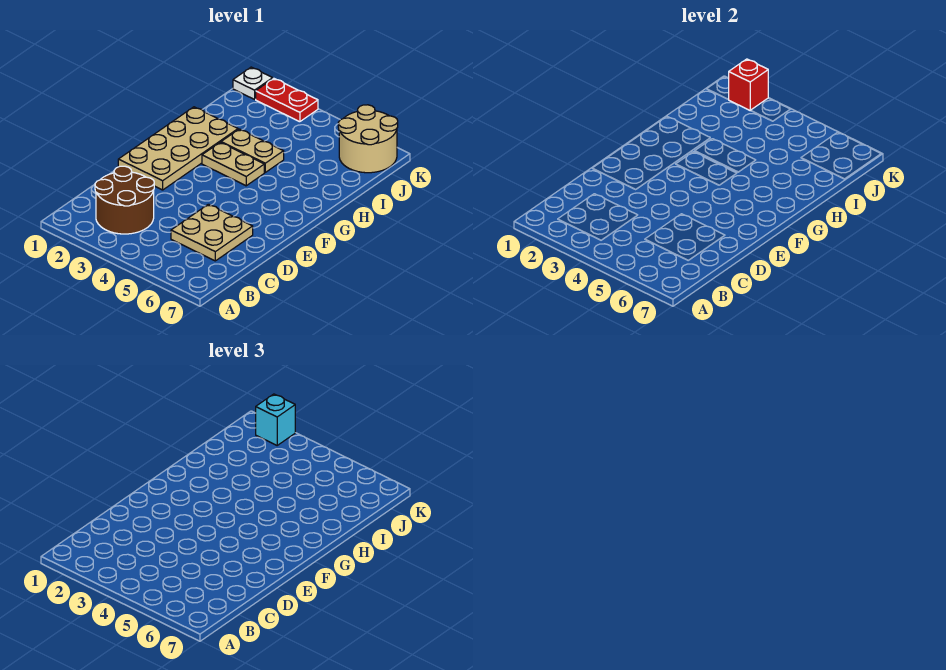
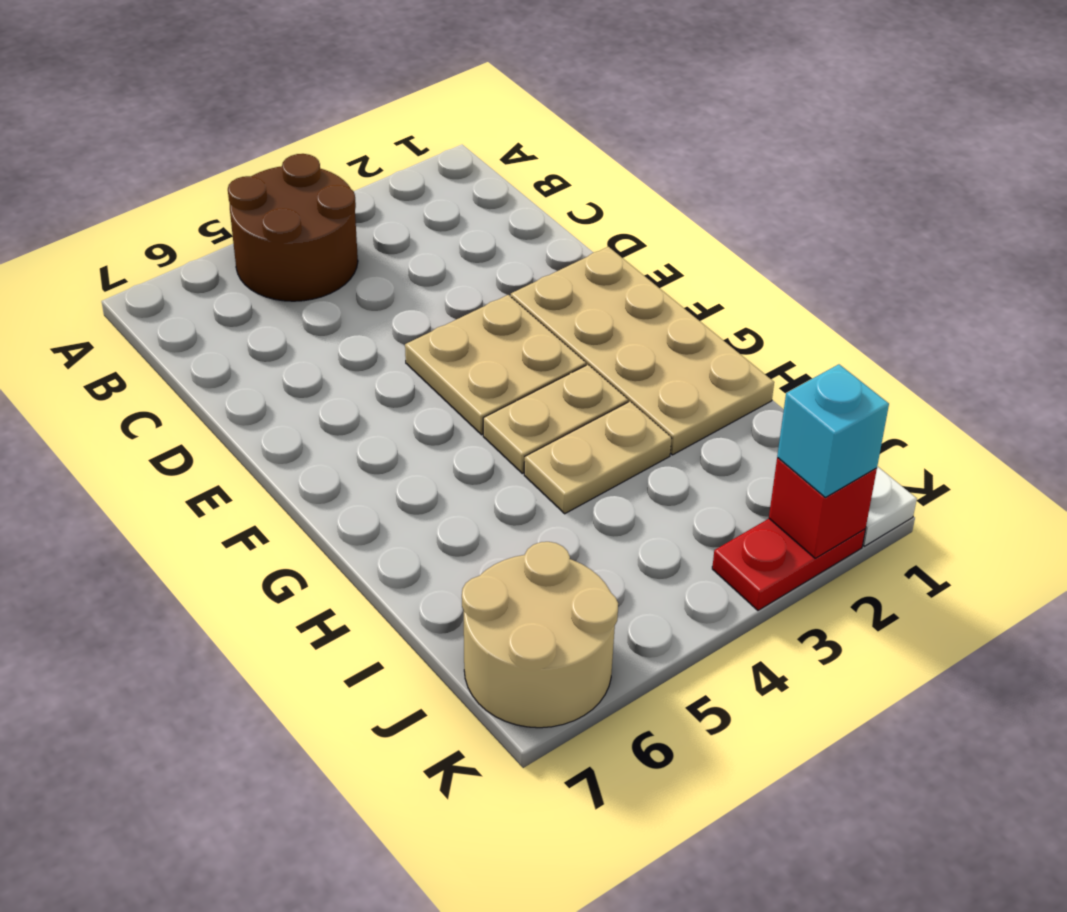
brown round brick B2:C3 level 1 -> brown round brick A4:B5 level 1
tan plate C5:D6 level 1 -> tan plate E3:F4 level 1

